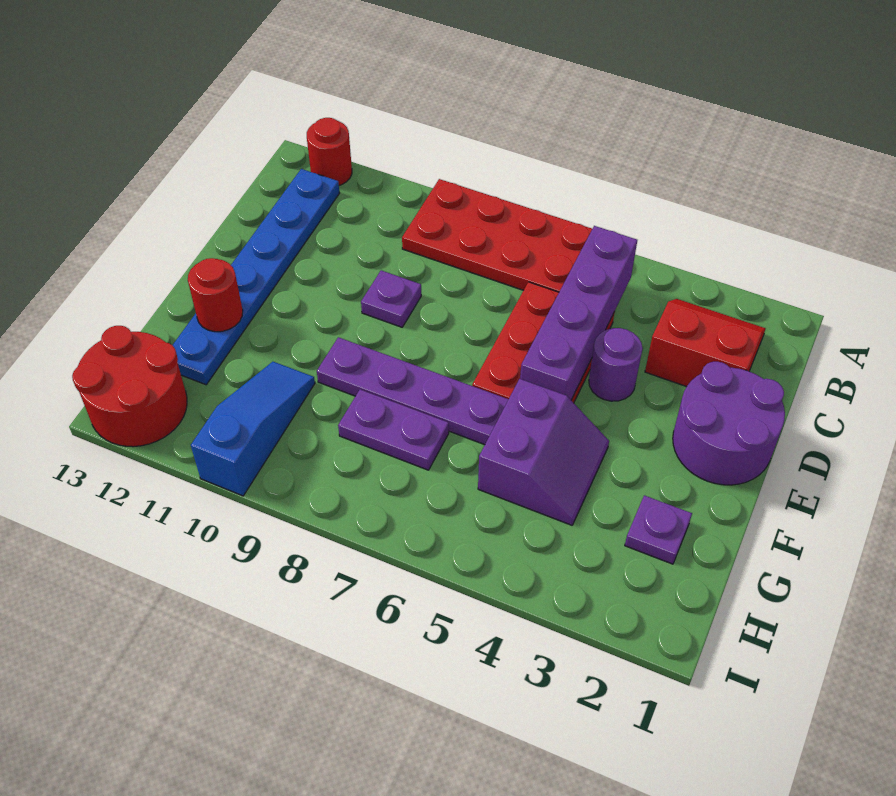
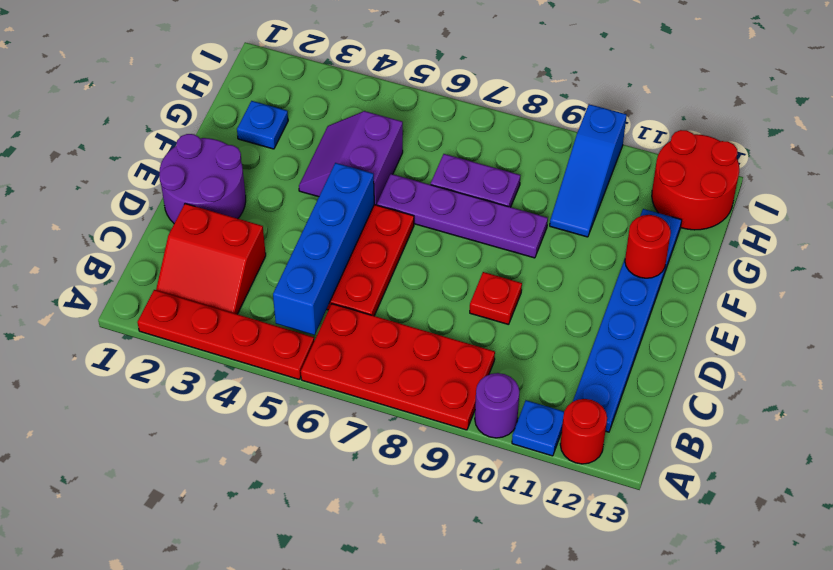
none -> red plate A2:A5 level 1
none -> blue plate A11 level 1
purple brick B5:E5 level 2 -> blue brick B5:E5 level 2
purple round brick D4 level 1 -> purple round brick A10 level 1
purple plate D9 level 1 -> red plate D9 level 1
purple plate G2 level 1 -> blue plate G2 level 1

